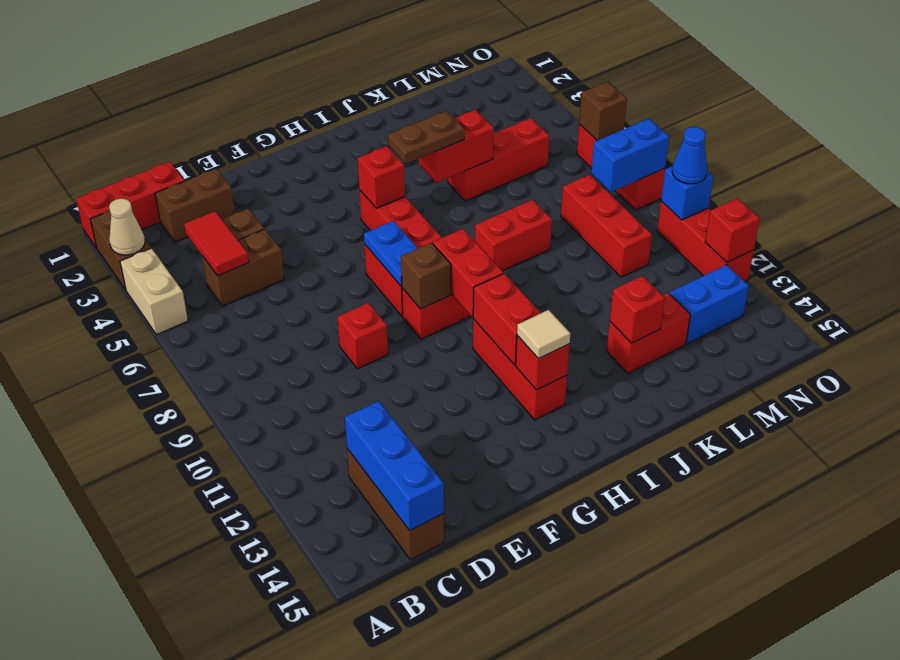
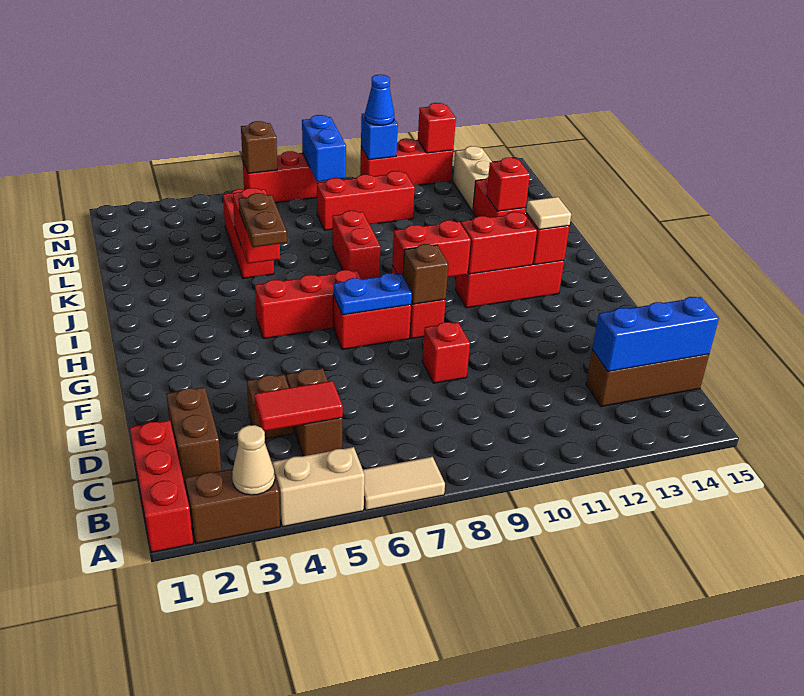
none -> tan tile A6:A7 level 1
red brick H5 level 2 -> none
blue brick M13:N13 level 1 -> tan brick M13:N13 level 1

